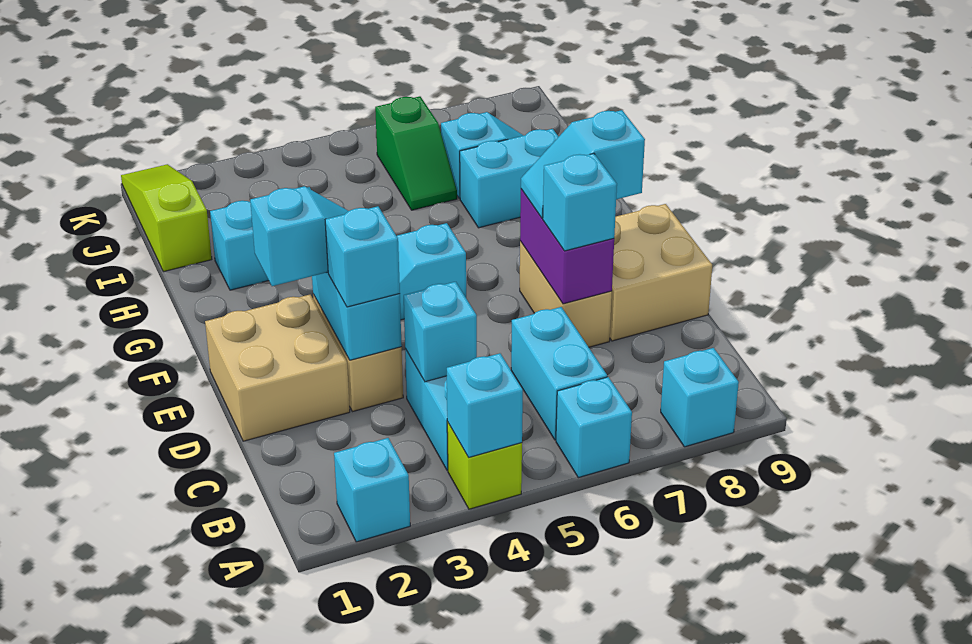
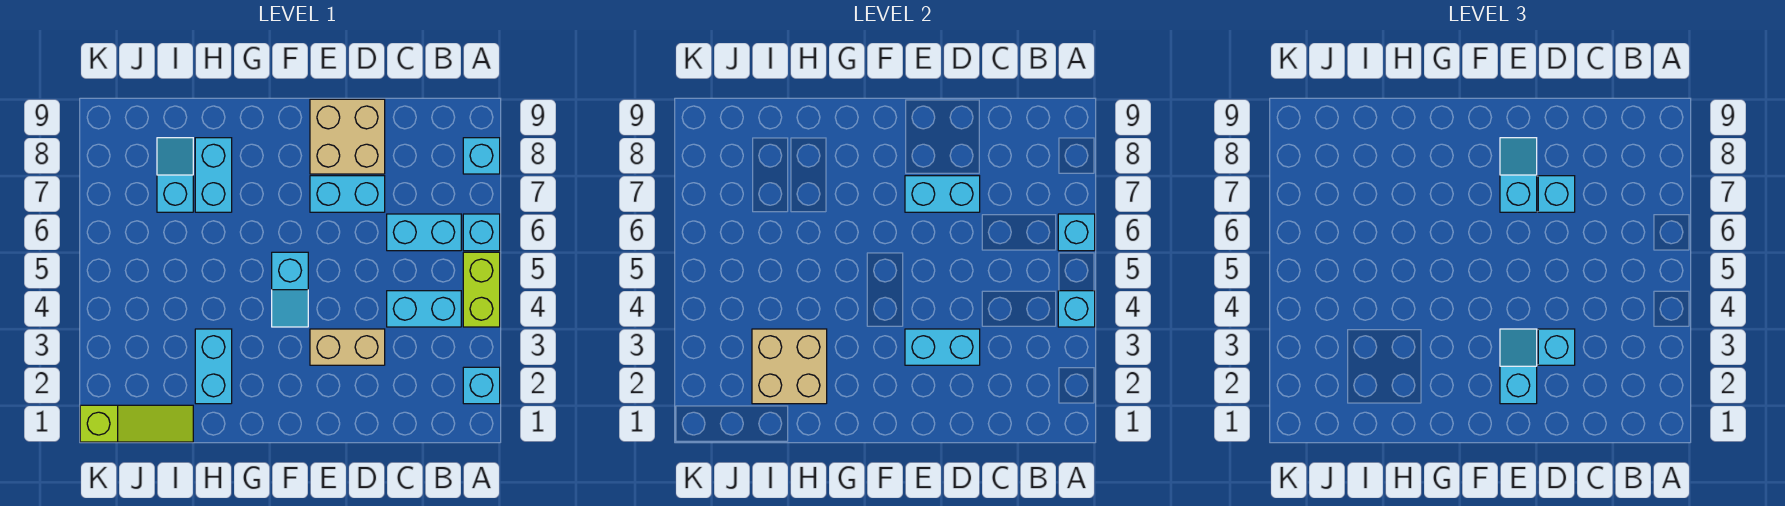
lime brick A4 level 1 -> lime brick A4:A5 level 1
cyan brick C4 level 2 -> cyan brick A6 level 2
tan brick D1:E2 level 1 -> tan brick H2:I3 level 2
tan brick D7:E7 level 1 -> cyan brick D7:E7 level 1
purple brick D7:E7 level 2 -> cyan brick D7:E7 level 2
cyan slope E7:E8 level 3 top 8 -> cyan slope E7:E8 level 3 top 7
lime slope I1:K1 level 1 top I -> lime slope I1:K1 level 1 top K
green slope I6:J6 level 1 top J -> none

